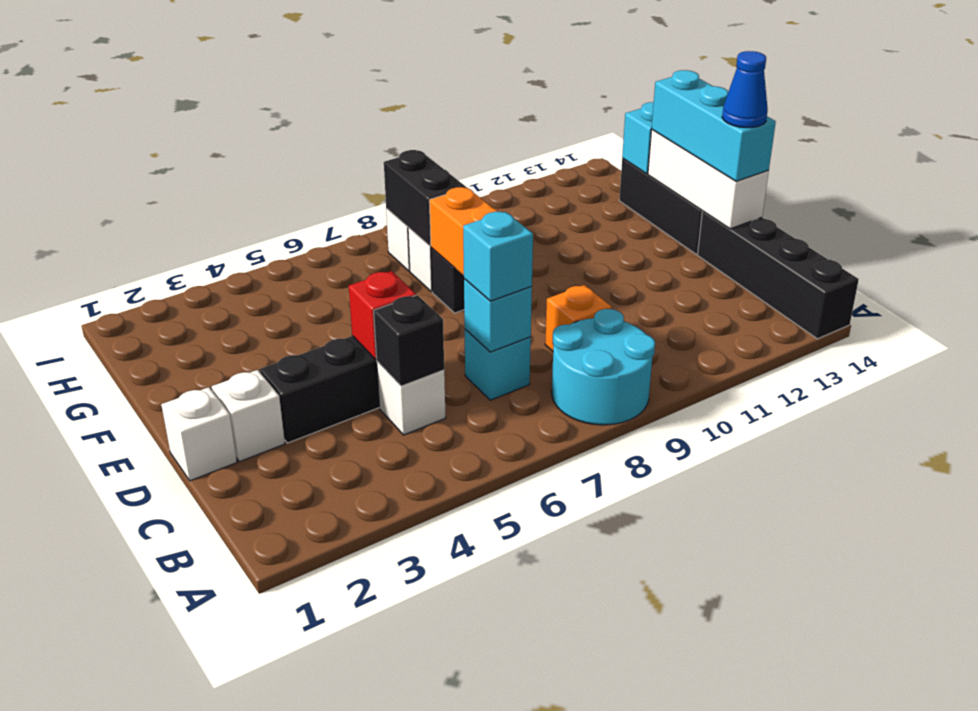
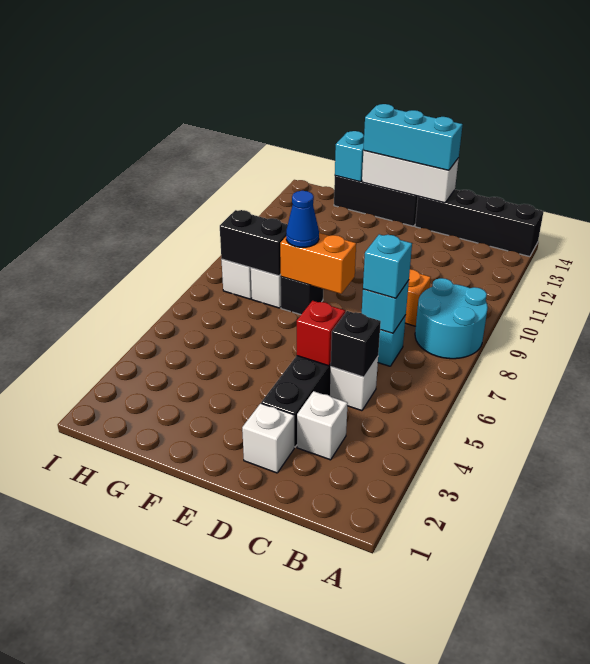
white brick D1 level 1 -> white brick C3 level 1
blue cone D14 level 4 -> blue cone F8 level 3

